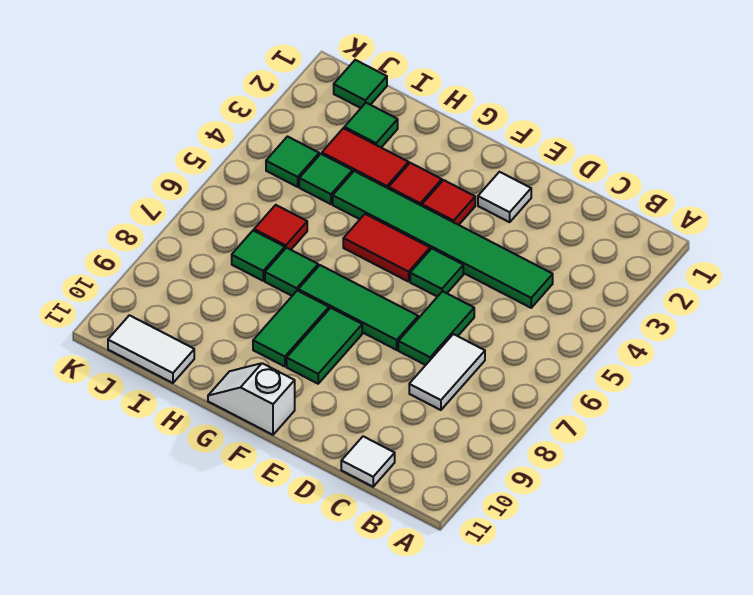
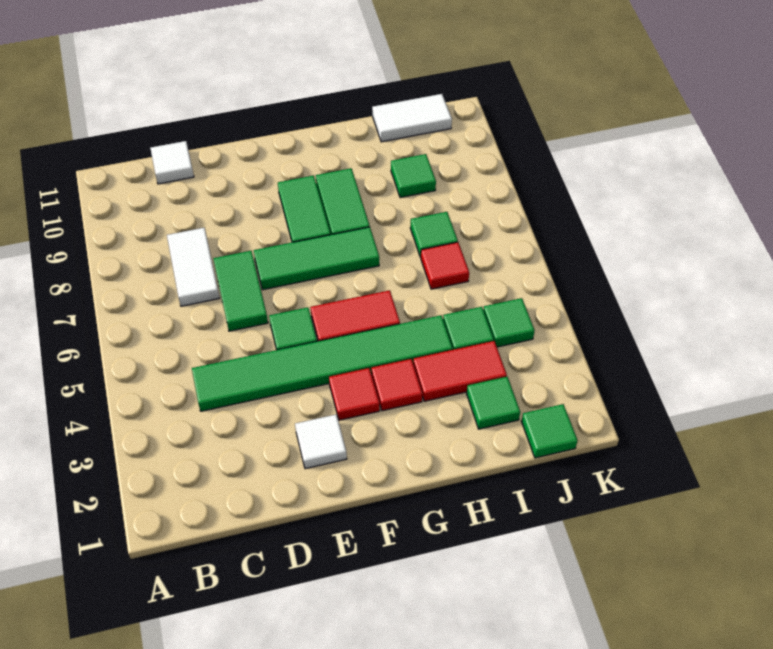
white slope F11:G11 level 1 top F -> none
green tile H7 level 1 -> green tile I9 level 1

